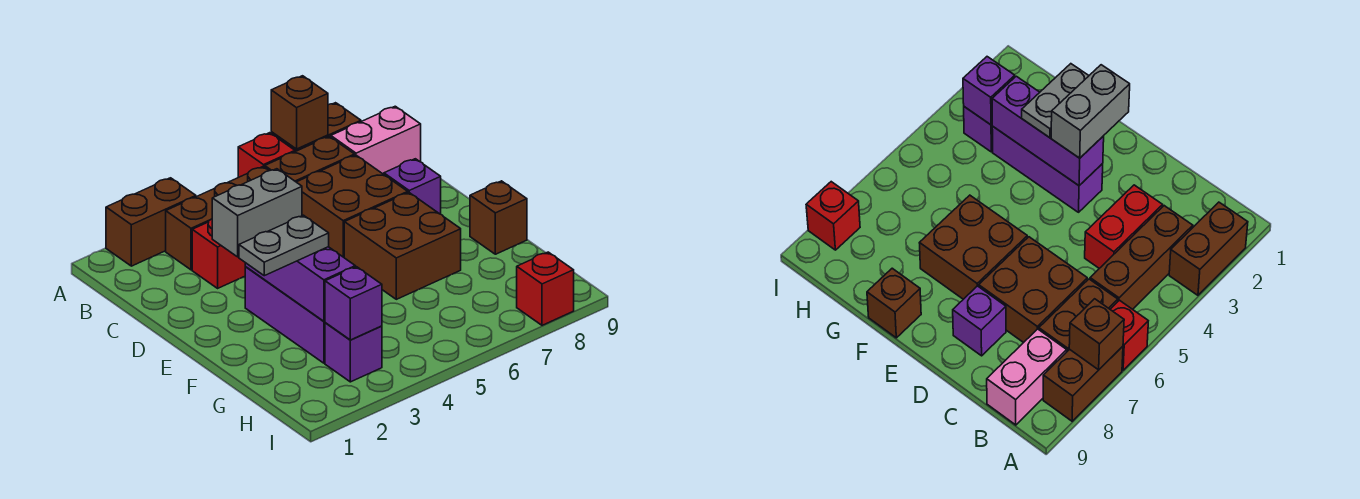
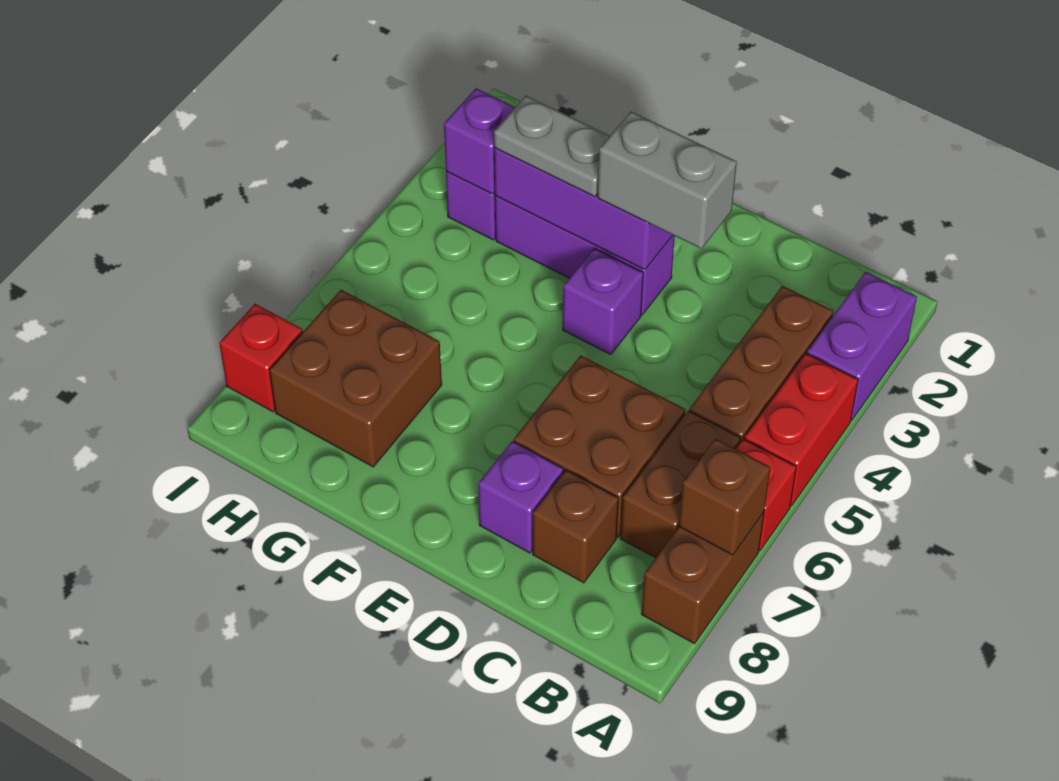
brown brick A2:A3 level 1 -> purple brick A2:A3 level 1
pink brick B8:B9 level 1 -> none
red brick C3:C4 level 1 -> red brick A4:A5 level 1
grey brick E2:E3 level 3 -> grey brick D3:E3 level 3
none -> purple brick E4 level 1
brown brick E6:F7 level 1 -> brown brick G7:H8 level 1
grey plate F2:F3 level 3 -> grey plate F3:G3 level 3
brown brick F9 level 1 -> brown brick C8 level 1

